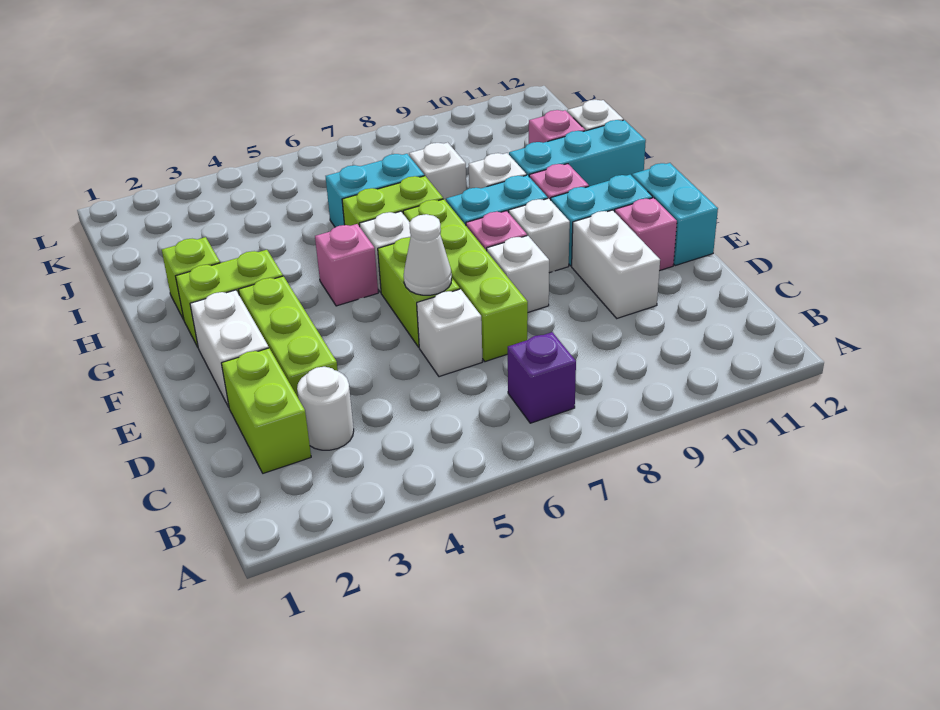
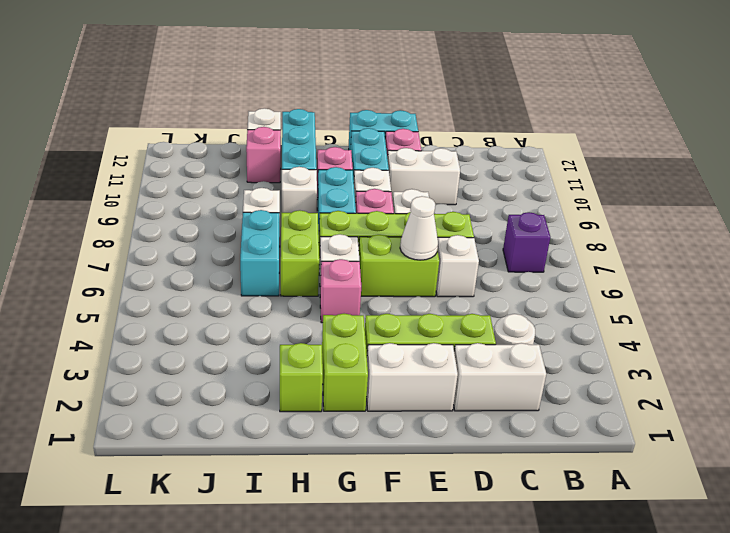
lime brick C2:D2 level 1 -> white brick C2:D2 level 1

